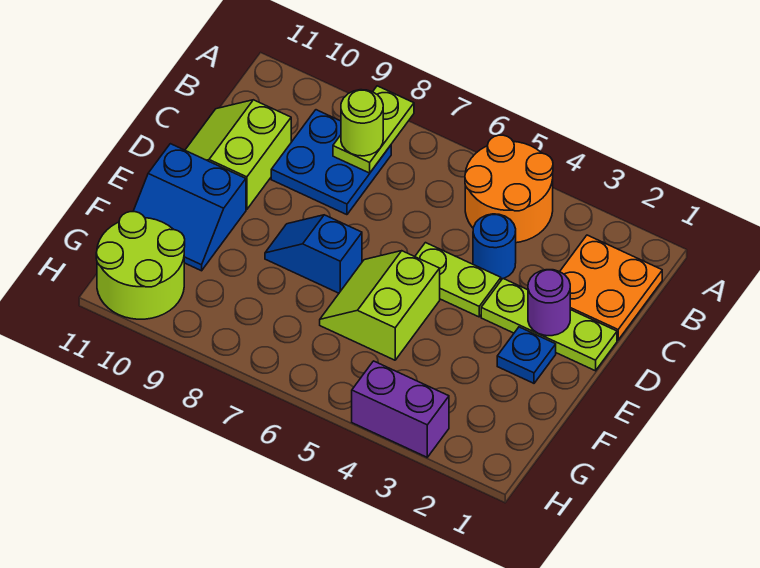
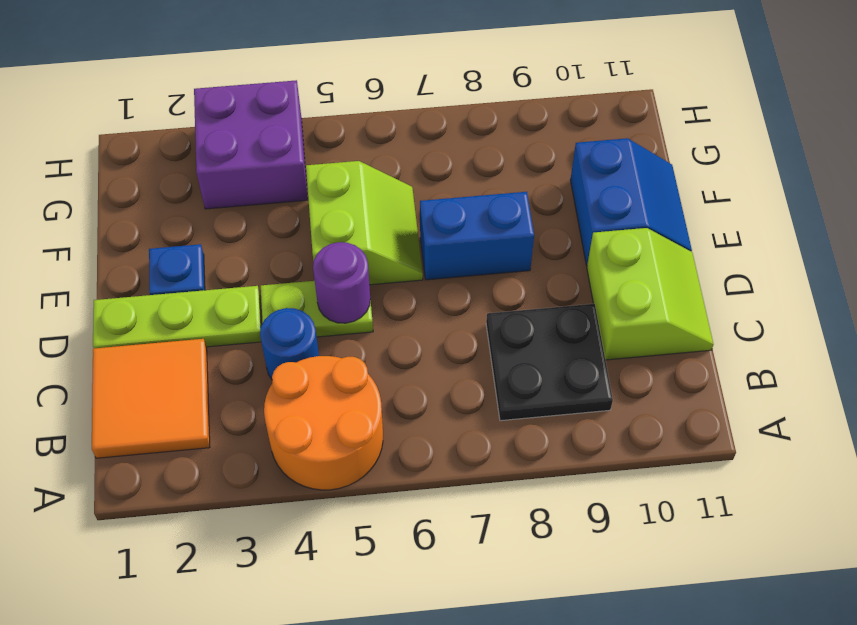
lime plate A8:B8 level 2 -> none
orange plate B1:C2 level 1 -> orange tile B1:C2 level 1
blue plate B8:C9 level 1 -> black plate B8:C9 level 1
lime round brick B8 level 3 -> none
purple round brick D2 level 2 -> purple round brick D5 level 2
blue slope E7:E8 level 1 top 7 -> blue brick E7:E8 level 1
blue slope E10:F11 level 1 top E -> blue slope E10:F11 level 1 top 10
lime round brick G10:H11 level 1 -> none
purple brick H3:H4 level 1 -> purple brick G3:H4 level 1

